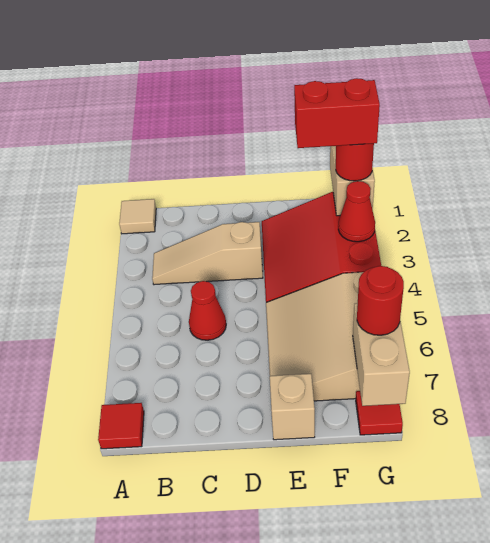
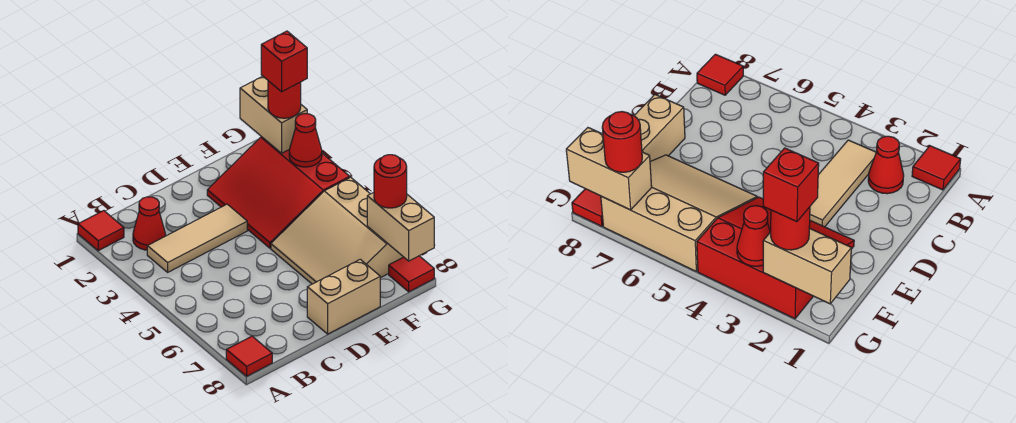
tan tile A1 level 1 -> red tile A1 level 1
tan slope B3:D3 level 1 top D -> tan tile B3:D3 level 1
red cone C5 level 1 -> red cone B2 level 1
tan brick E8 level 1 -> tan brick D8:E8 level 1
red brick F2:G2 level 4 -> red brick G2 level 4

